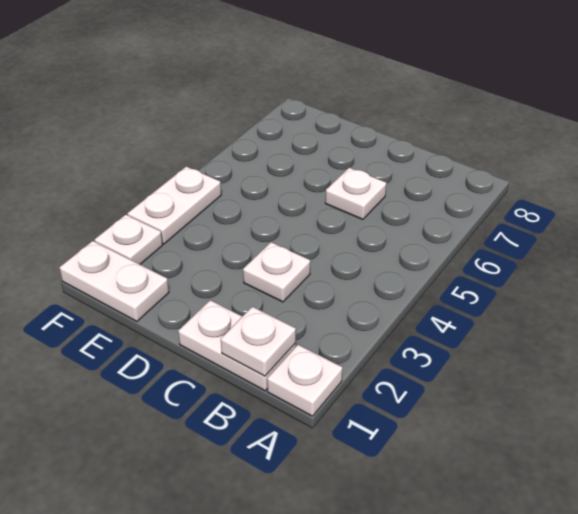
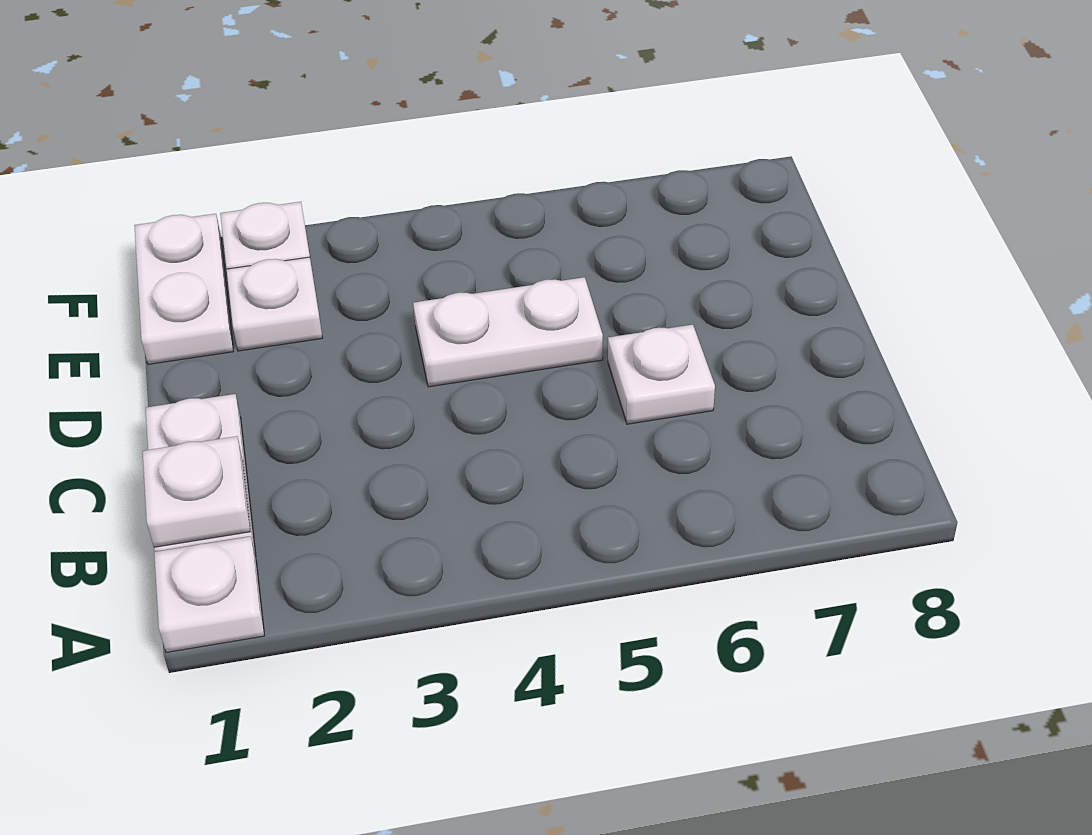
white plate C3 level 1 -> white plate E2 level 1
white plate F3:F4 level 1 -> white plate D4:D5 level 1

